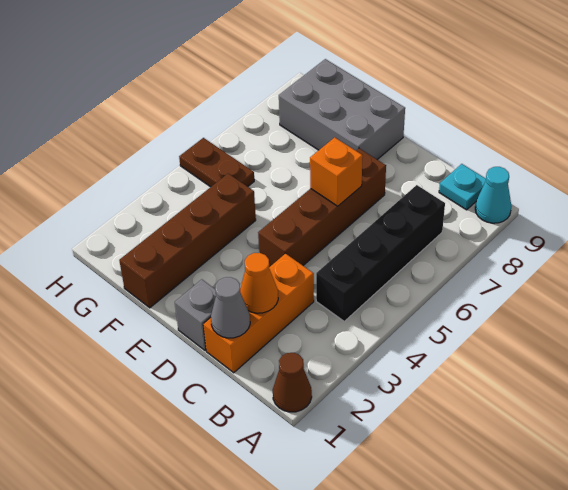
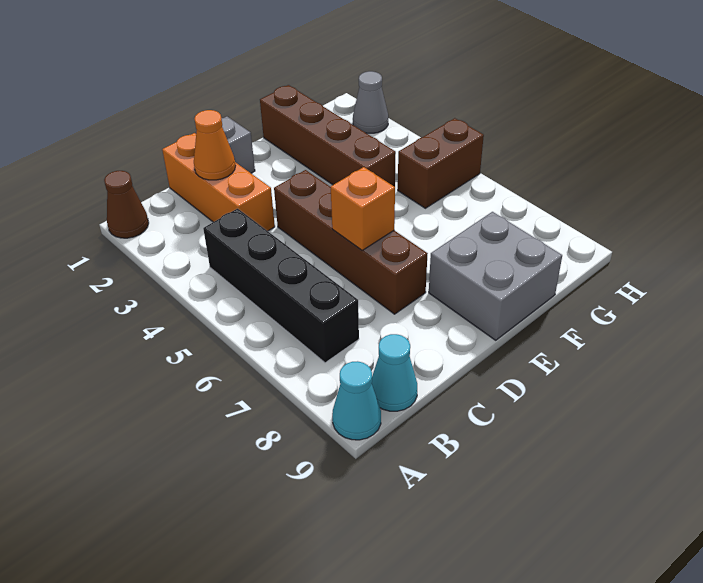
cyan plate B9 level 1 -> cyan cone B9 level 1
grey cone C1 level 2 -> grey cone H2 level 1
grey brick E8:G9 level 1 -> grey brick E8:F9 level 1
brown plate G5:H5 level 1 -> brown brick G5:H5 level 1

